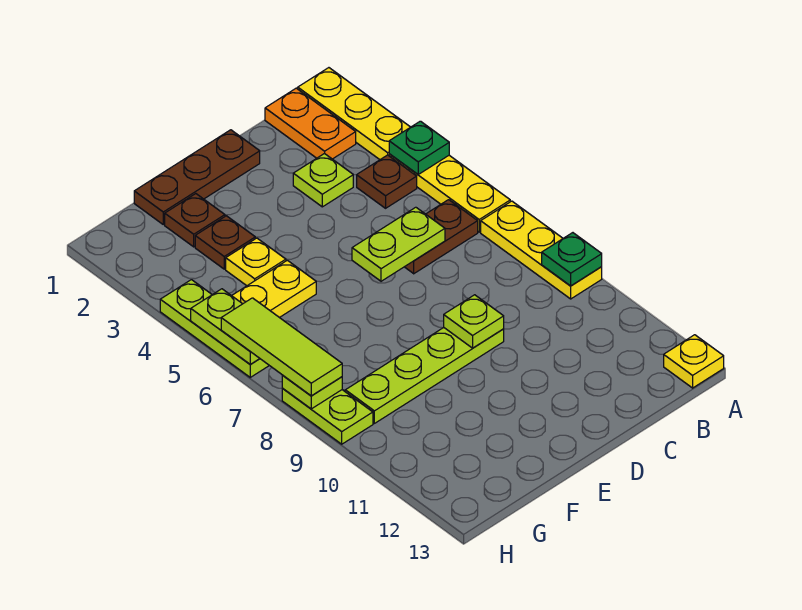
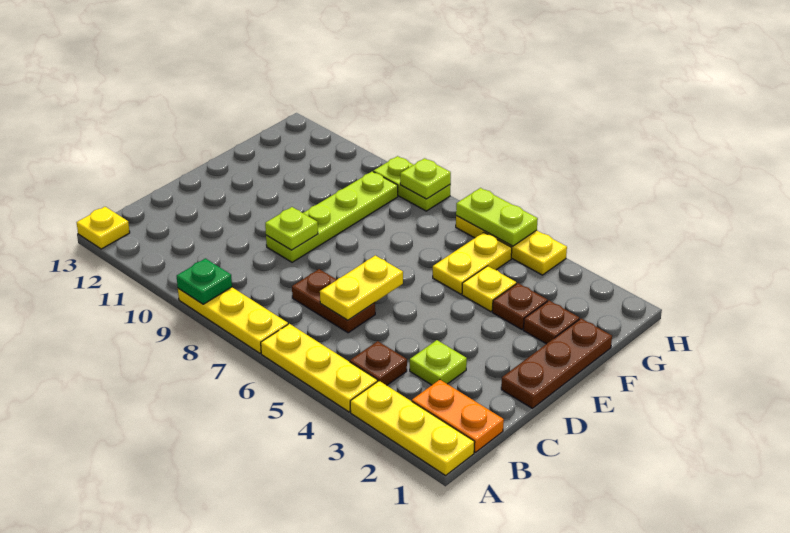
green plate A4 level 2 -> none
brown plate B6:C6 level 1 -> brown plate C6:C7 level 1
lime plate C6:D6 level 2 -> yellow plate C6:D6 level 2
lime plate H4:H6 level 1 -> yellow plate H4:H6 level 1
lime tile H6:H8 level 3 -> none

